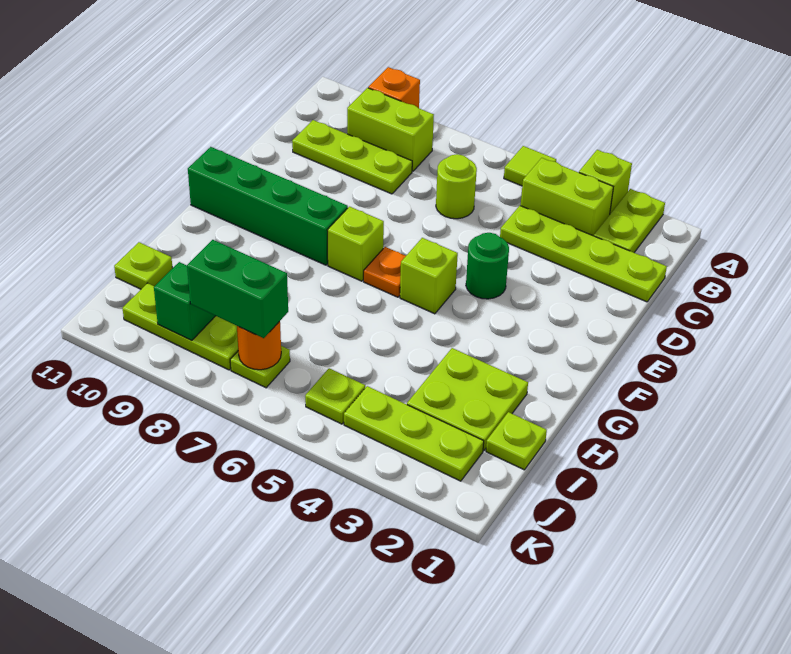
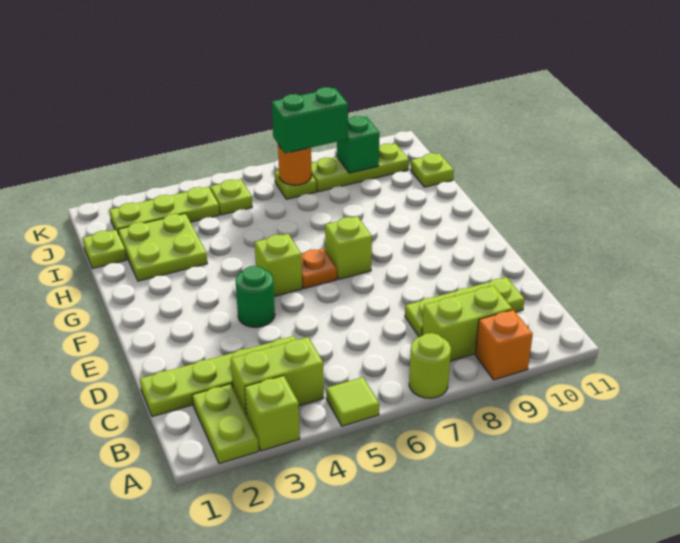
lime round brick C6 level 1 -> lime round brick A7 level 1
green brick F8:F11 level 1 -> none

